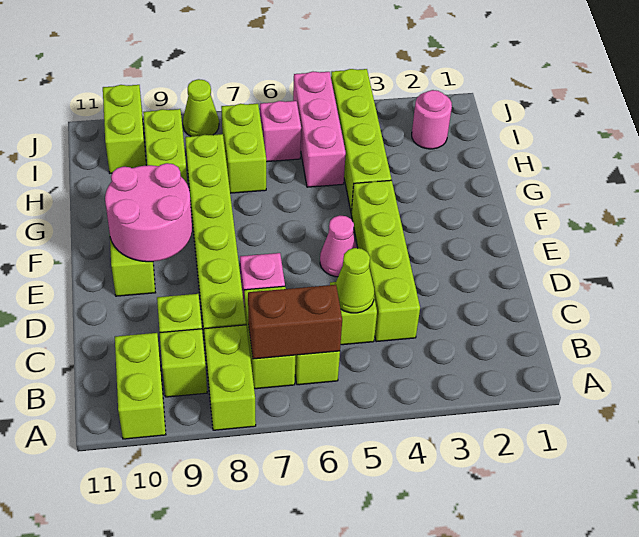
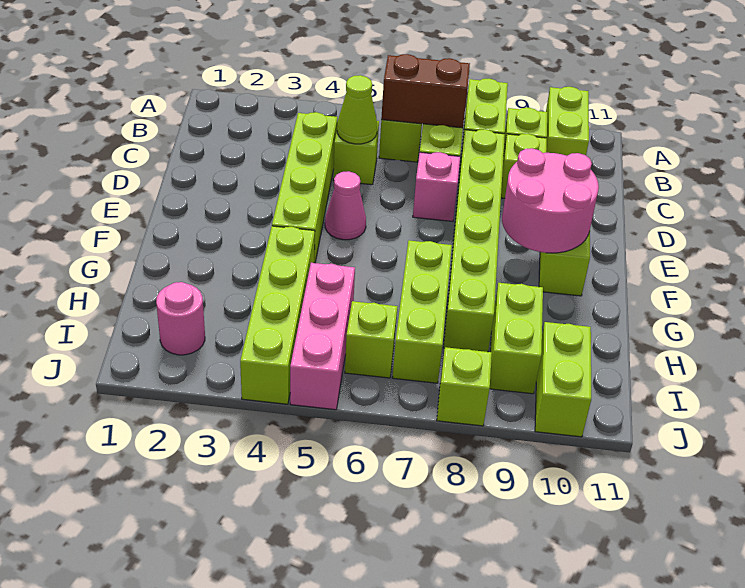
lime brick H7:I7 level 1 -> lime brick G7:I7 level 1
pink brick I6 level 1 -> lime brick I6 level 1
lime cone J8 level 1 -> lime brick J8 level 1

